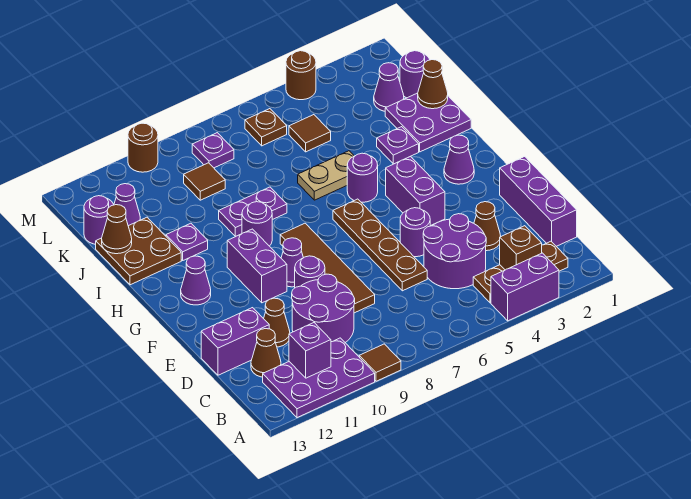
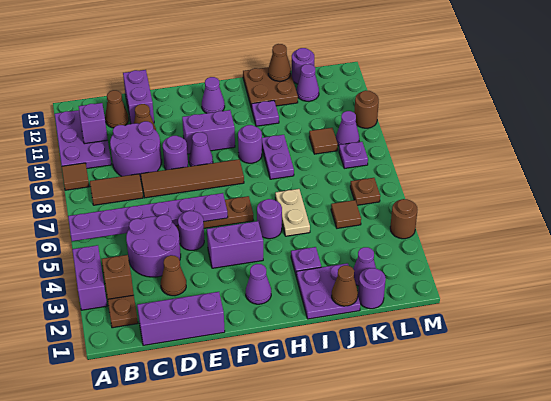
none -> purple plate A6:F6 level 2
none -> brown tile B8:C8 level 1
none -> purple cone L9 level 1

